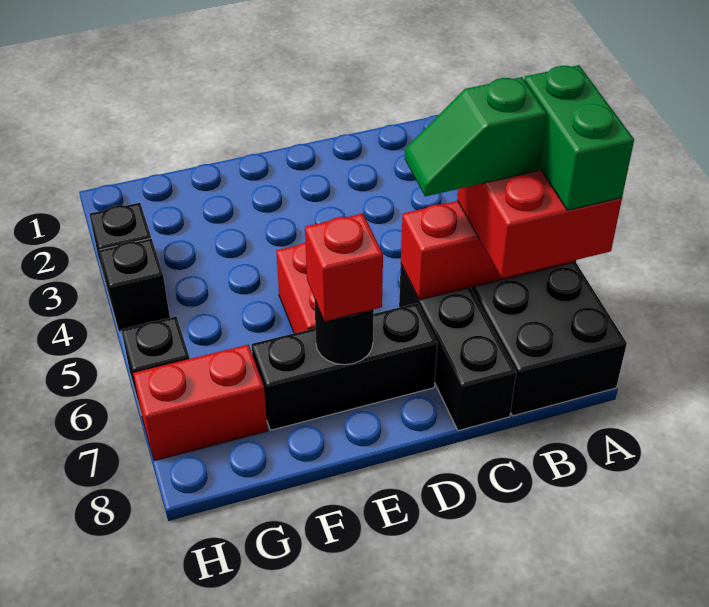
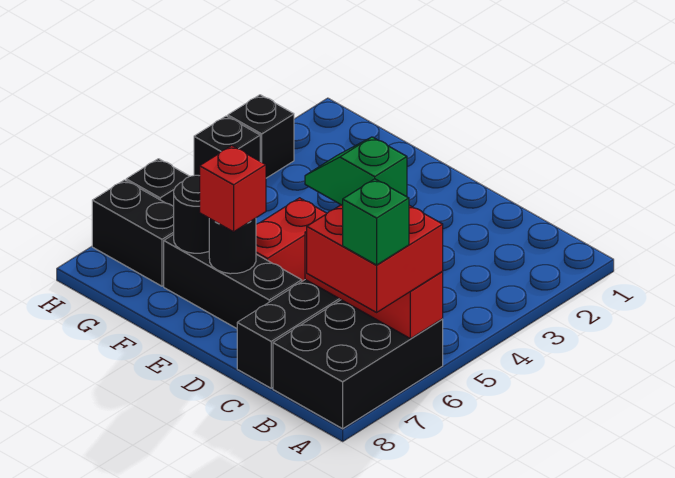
green brick A6:A7 level 4 -> green brick A7 level 4
none -> black round brick F7 level 2
red brick G7:H7 level 1 -> black brick G7:H7 level 1

